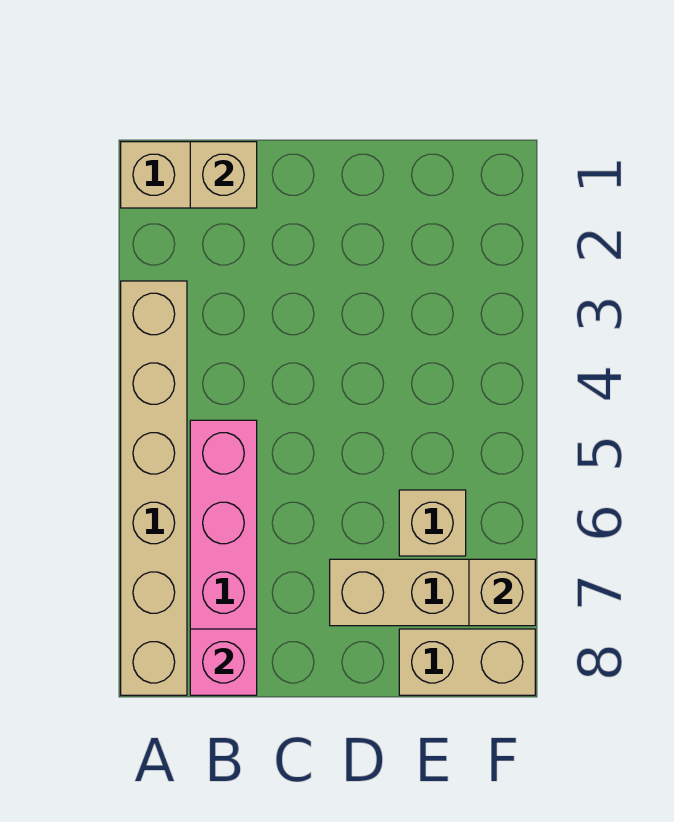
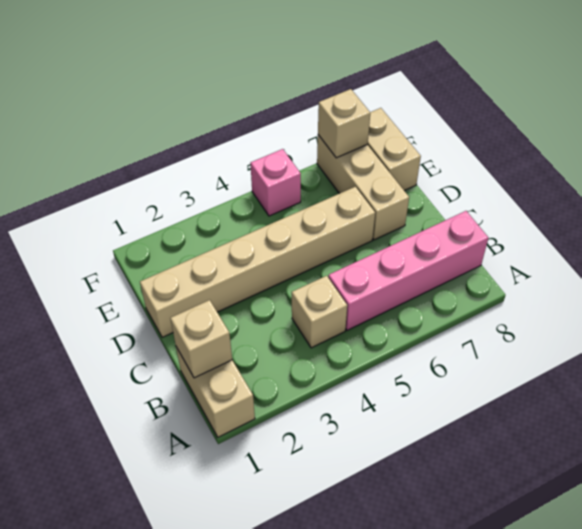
tan brick A3:A8 level 1 -> tan brick D1:D6 level 1
pink brick B8 level 2 -> pink brick F5 level 1
tan brick E6 level 1 -> tan brick B4 level 1

